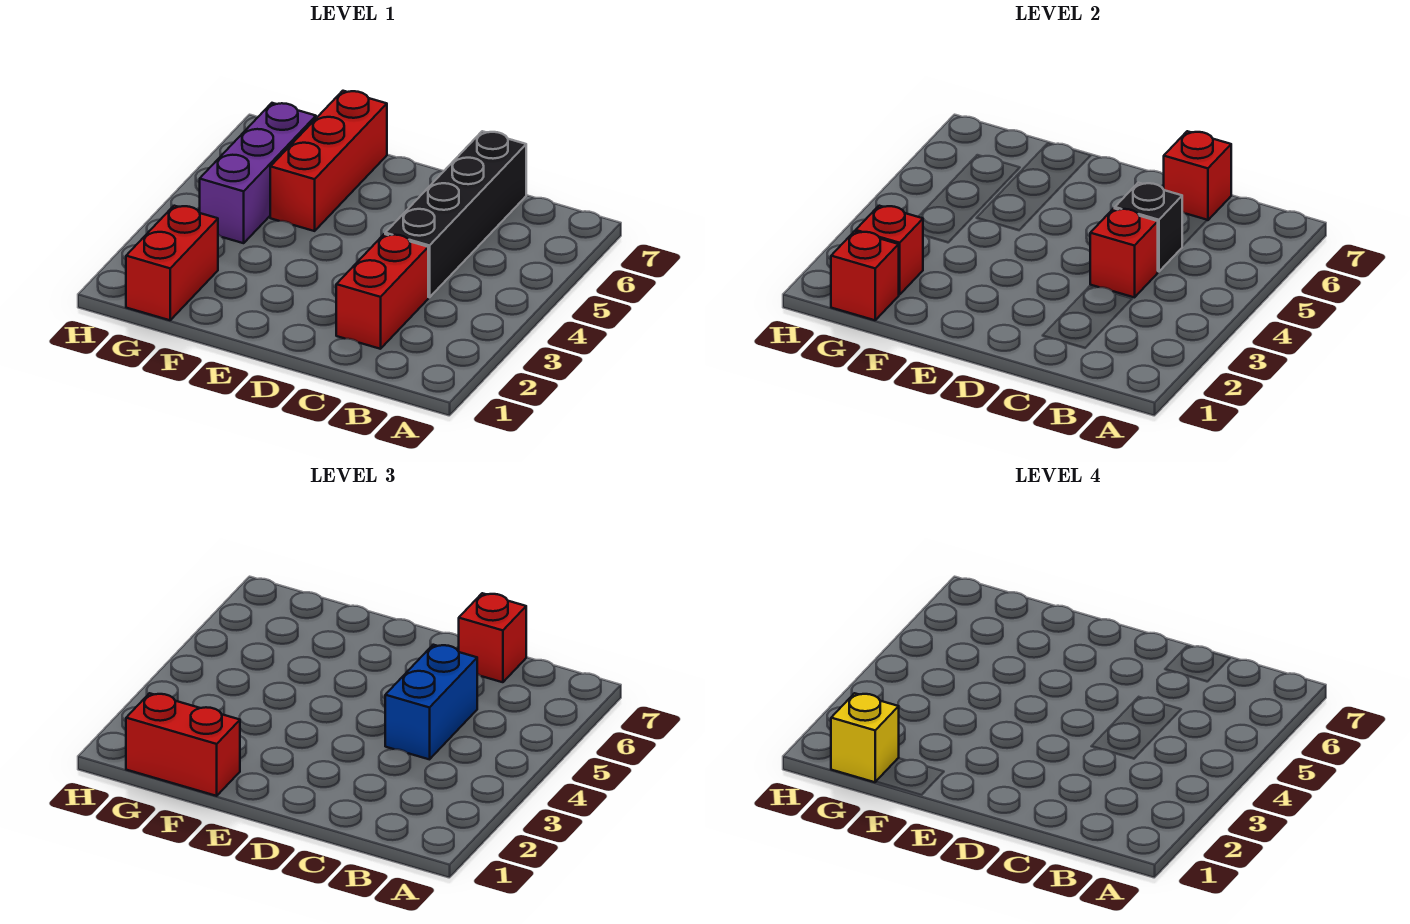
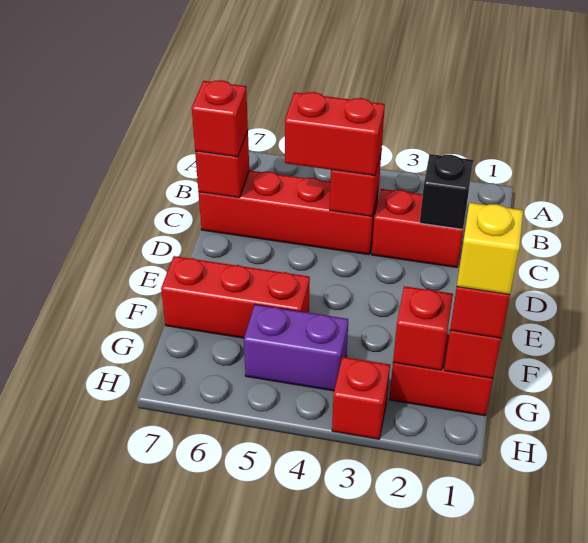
black brick C4:C7 level 1 -> red brick C4:C7 level 1
blue brick C4:C5 level 3 -> red brick C4:C5 level 3
black brick C5 level 2 -> black brick C2 level 2
purple brick G4:G6 level 1 -> purple brick G4:G5 level 1
none -> red brick H3 level 1

